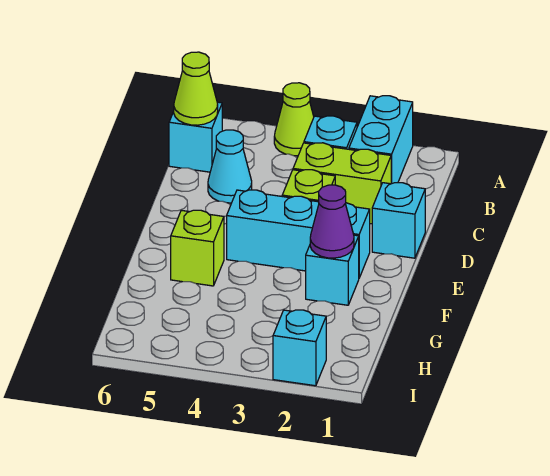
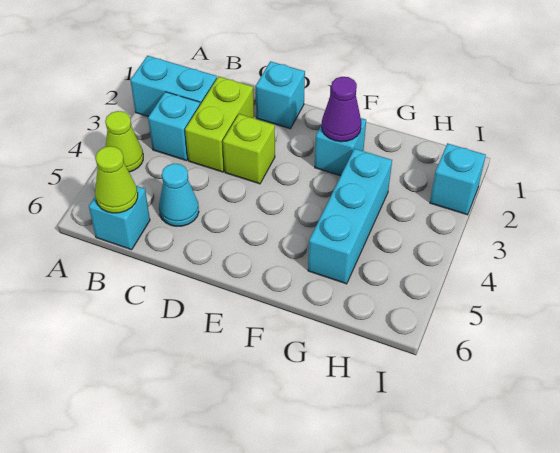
cyan brick E2:E4 level 1 -> cyan brick G3:G5 level 1
lime brick F5 level 1 -> none

